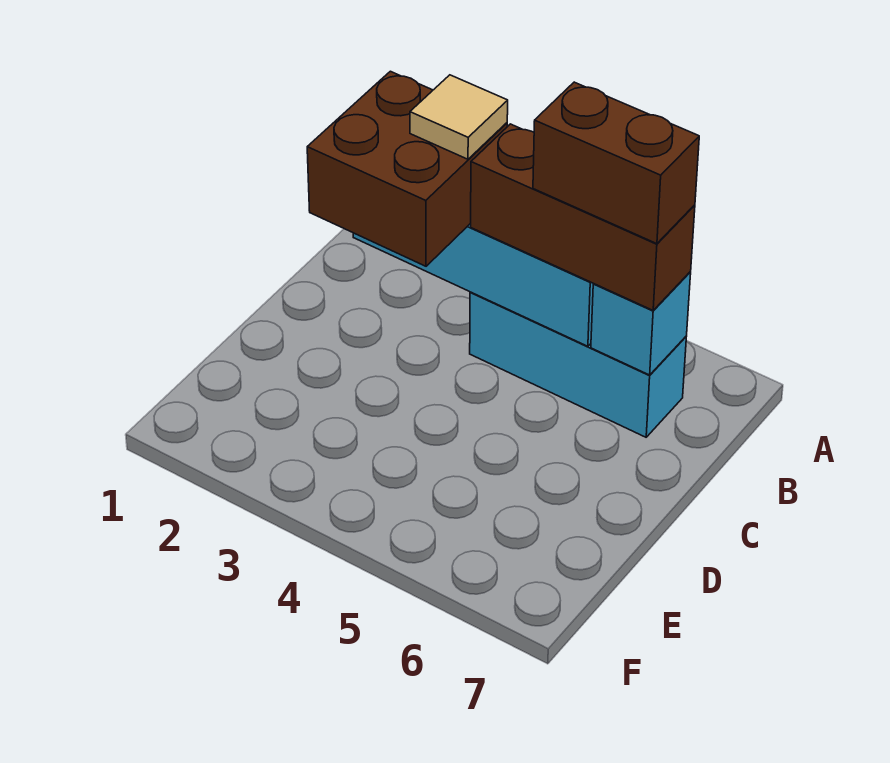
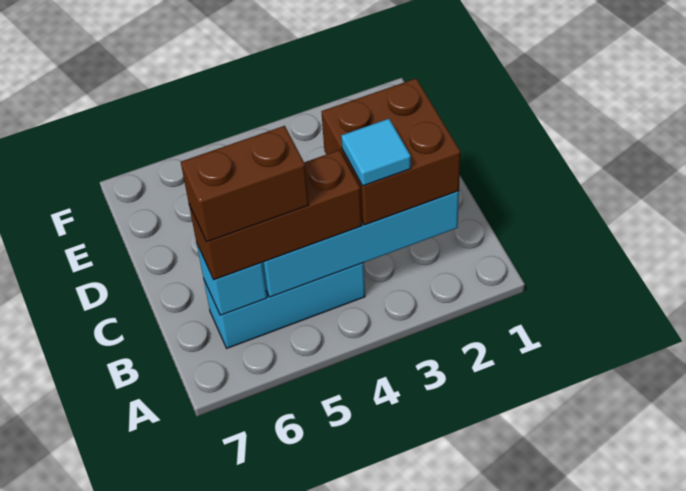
tan tile B3 level 4 -> cyan tile B3 level 4

